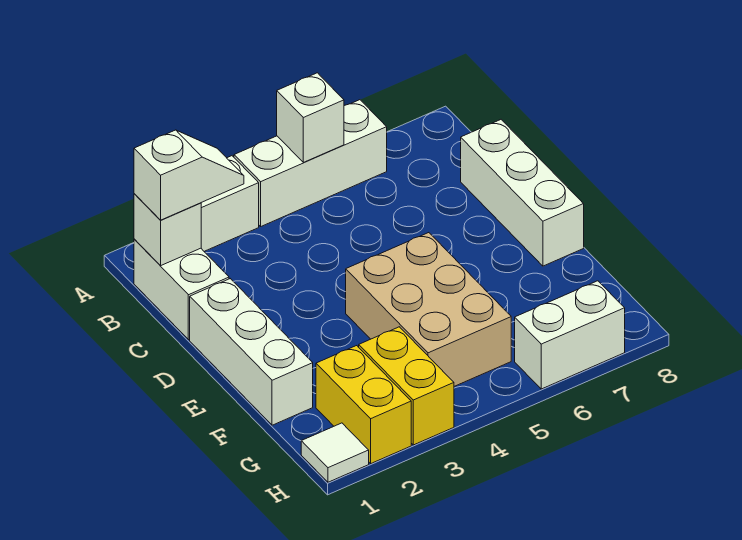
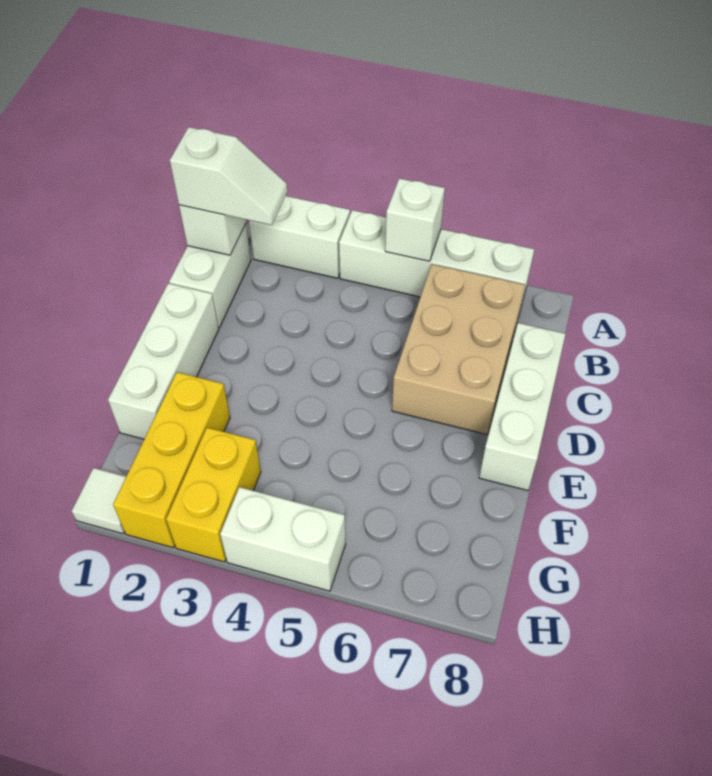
white brick A4:A6 level 1 -> white brick A4:A7 level 1
tan brick E4:G5 level 1 -> tan brick B6:D7 level 1
yellow brick G2:H2 level 1 -> yellow brick F2:H2 level 1
white brick H6:H7 level 1 -> white brick H4:H5 level 1

